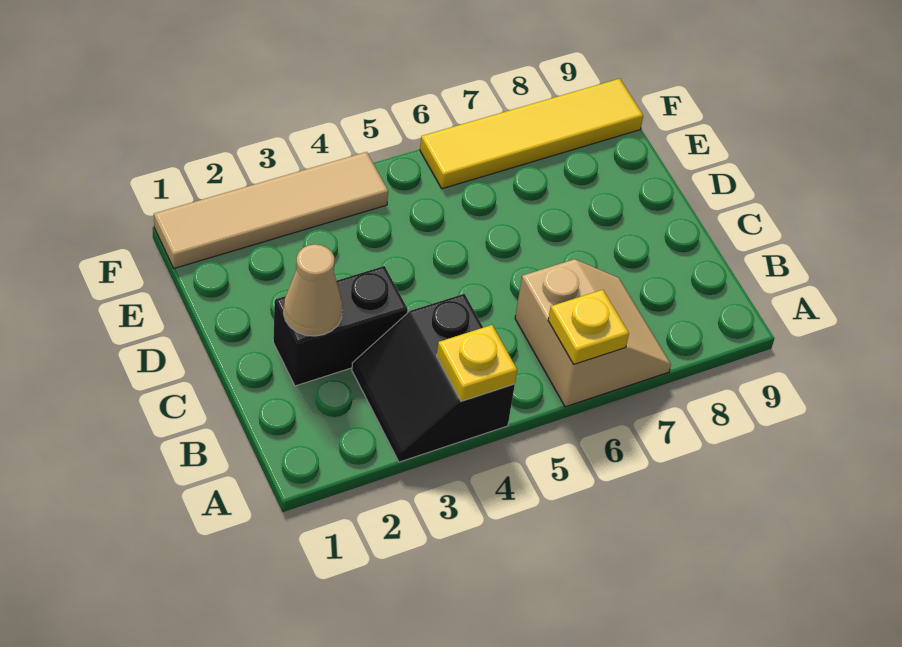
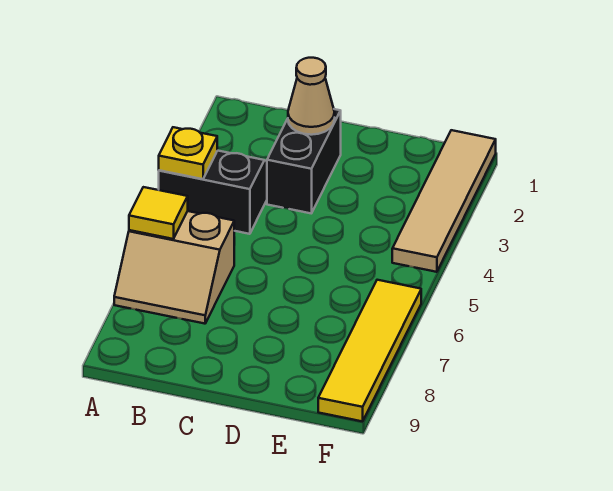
yellow plate A6 level 2 -> yellow tile A6 level 2

